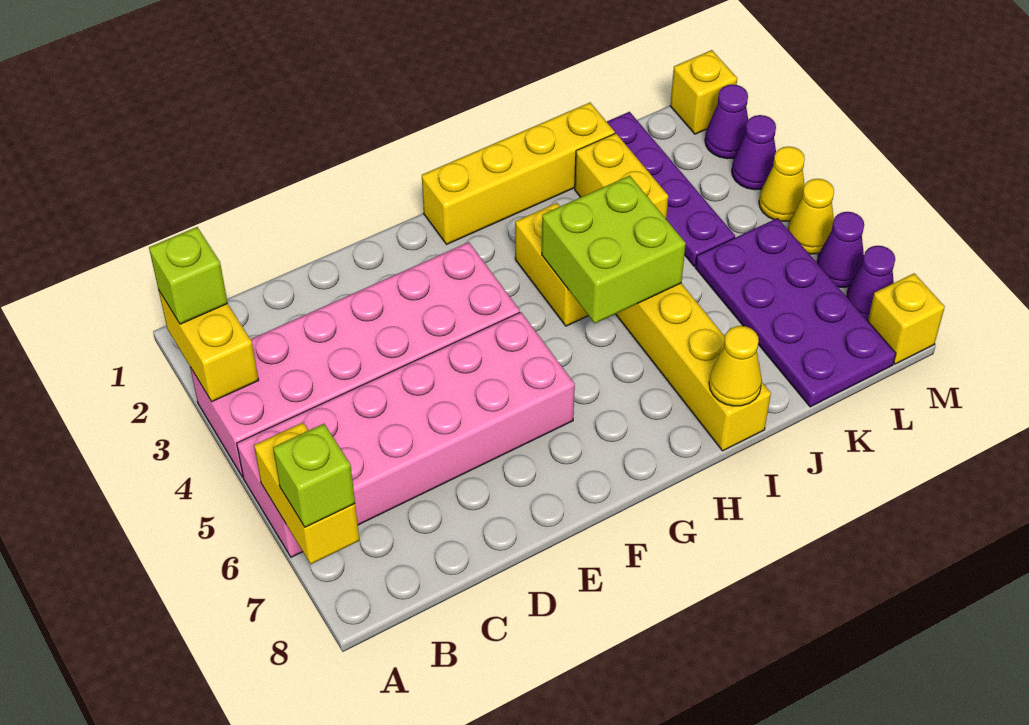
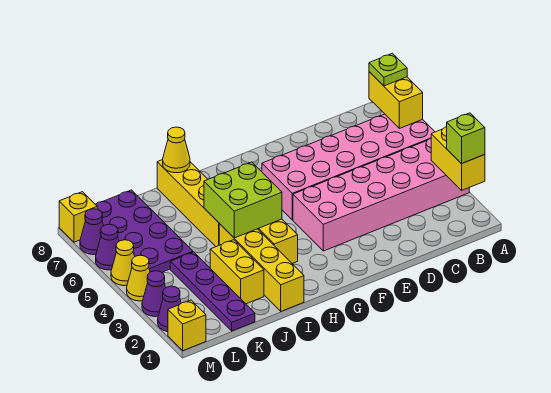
lime brick A7 level 3 -> lime plate A7 level 3
yellow brick G1:J1 level 1 -> yellow brick I1:I4 level 1

